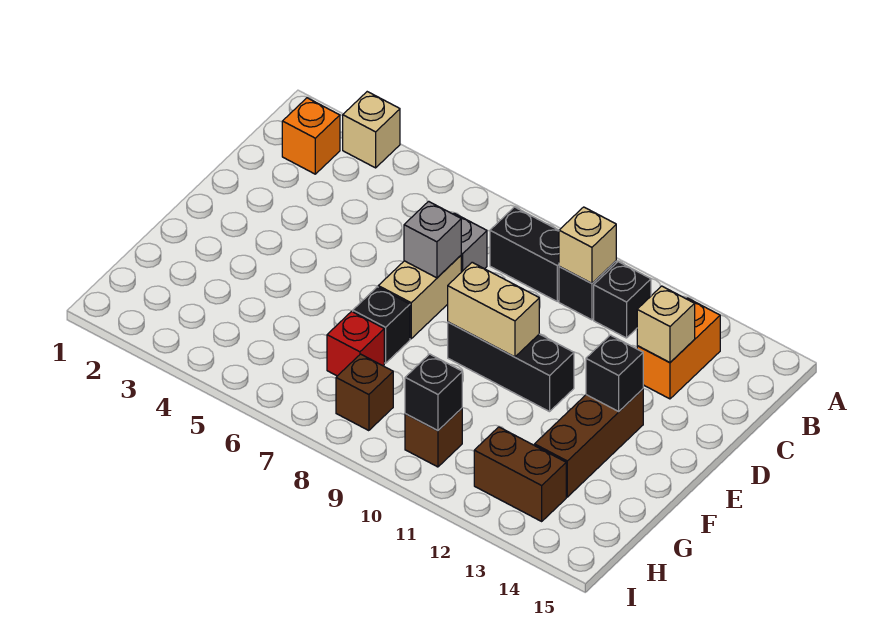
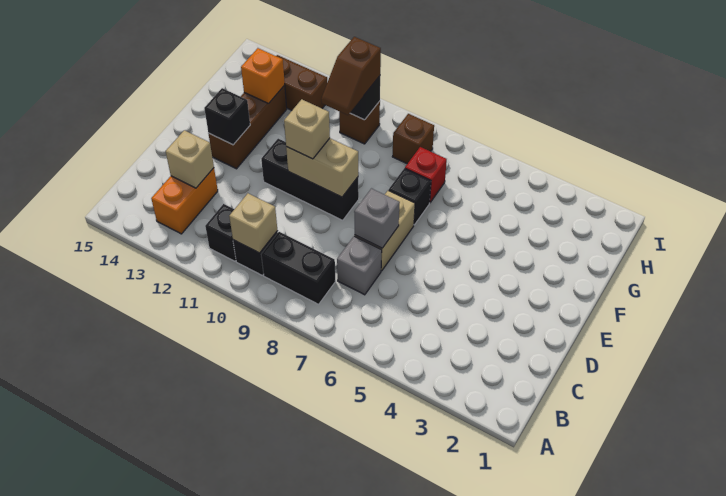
tan brick A3 level 1 -> tan brick E10 level 3
orange brick B2 level 1 -> orange brick G13 level 2
none -> brown slope G10:H10 level 3 top H

